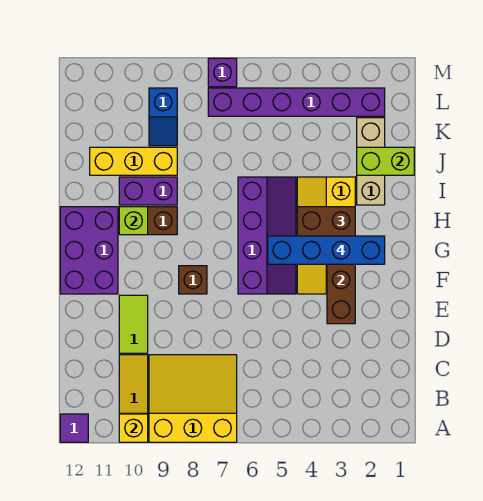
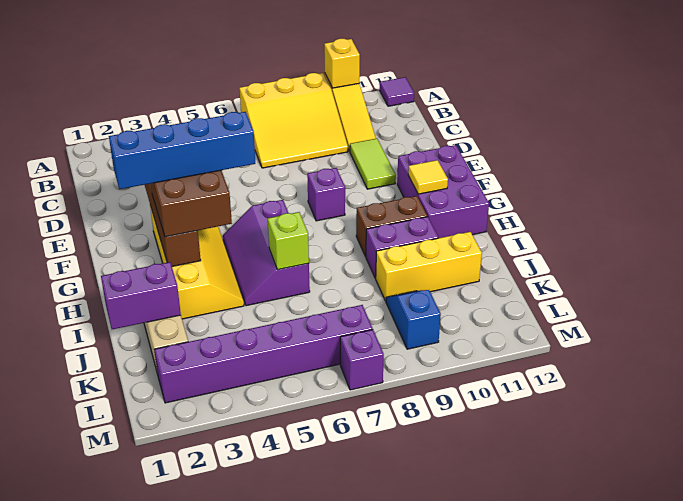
purple slope F5:I6 level 1 top 6 -> purple slope G5:I6 level 1 top 6
brown brick F8 level 1 -> purple brick F8 level 1
none -> yellow tile G11 level 2
lime brick H10 level 2 -> lime brick I6 level 2
lime brick J1:J2 level 2 -> purple brick J1:J2 level 2

